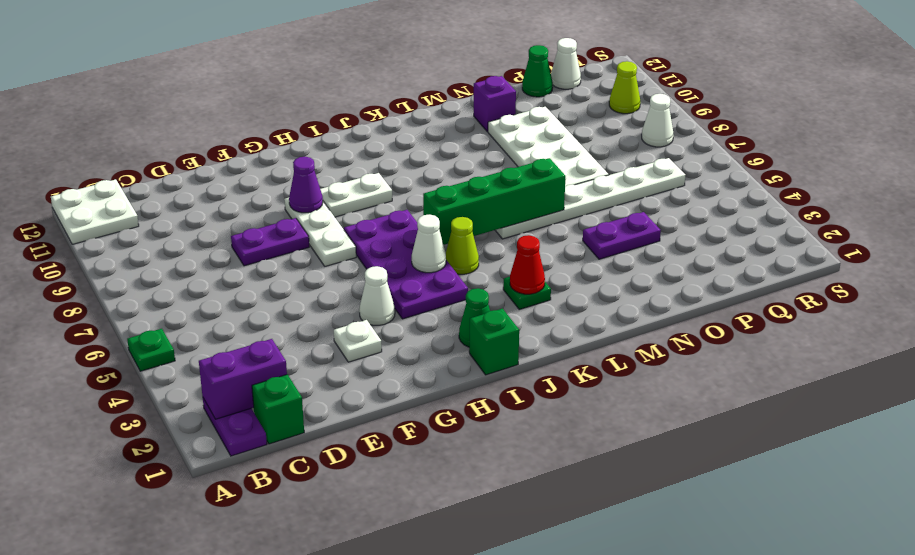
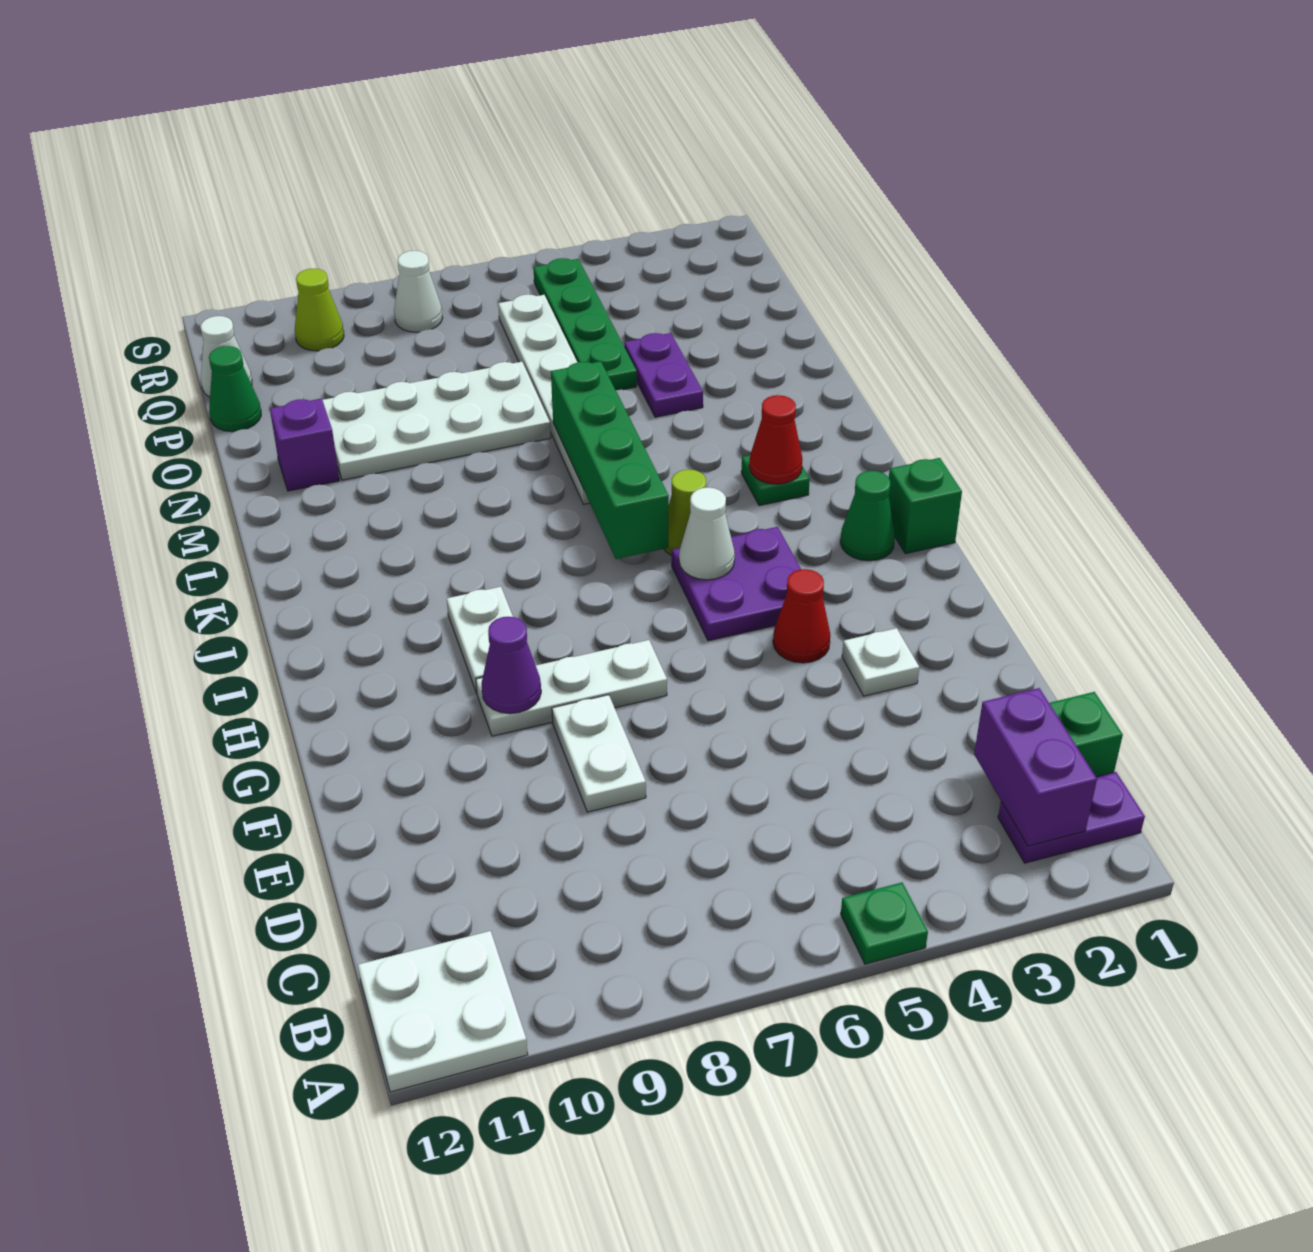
purple plate E8:F8 level 1 -> white plate E8:F8 level 1
white cone G4 level 1 -> red cone G4 level 1
purple plate H4:I7 level 1 -> purple plate H4:I5 level 1
none -> green plate O5:R5 level 1

